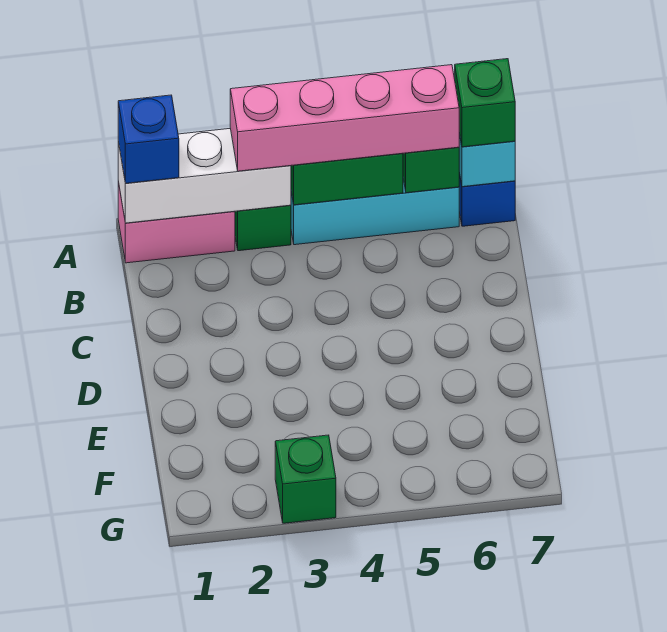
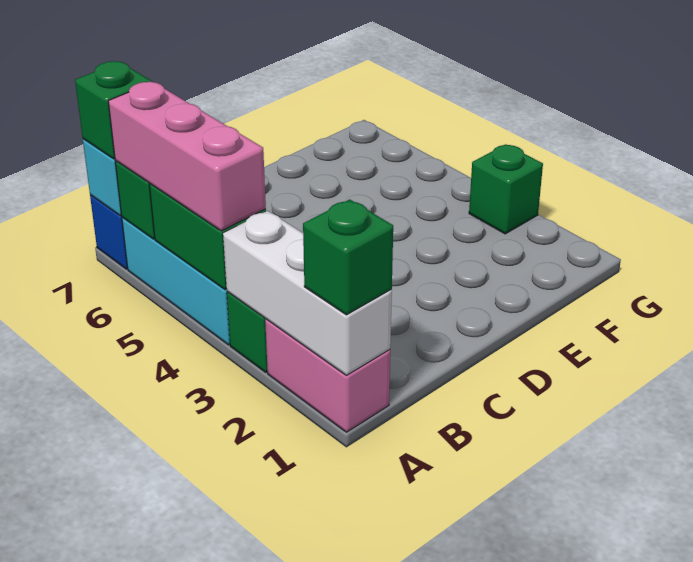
blue brick A1 level 3 -> green brick A1 level 3
pink brick A3:A6 level 3 -> pink brick A4:A6 level 3

